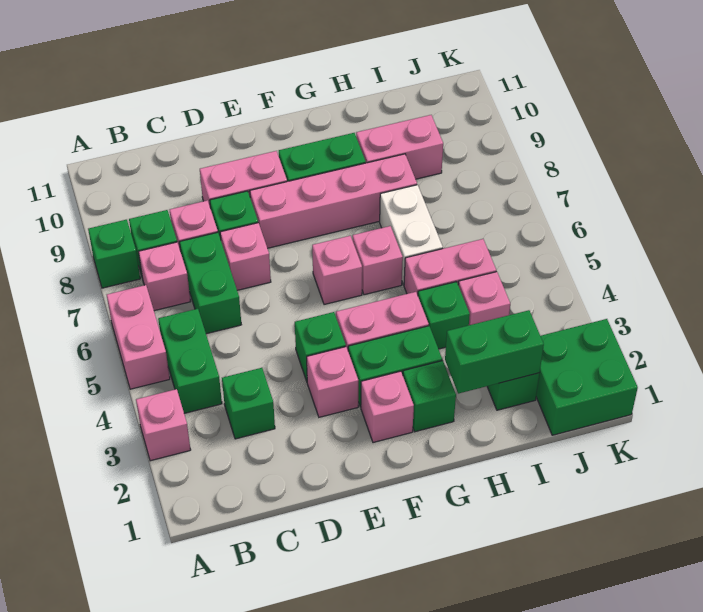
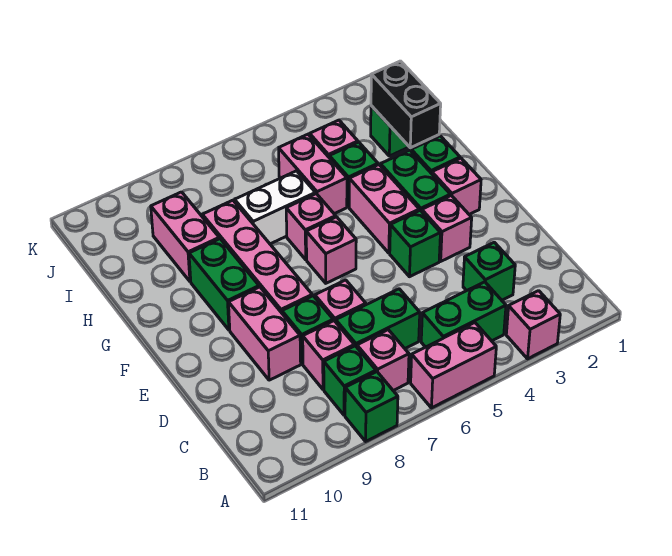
green brick H2:I2 level 2 -> black brick H2:I2 level 2
green brick J1:K2 level 1 -> none

